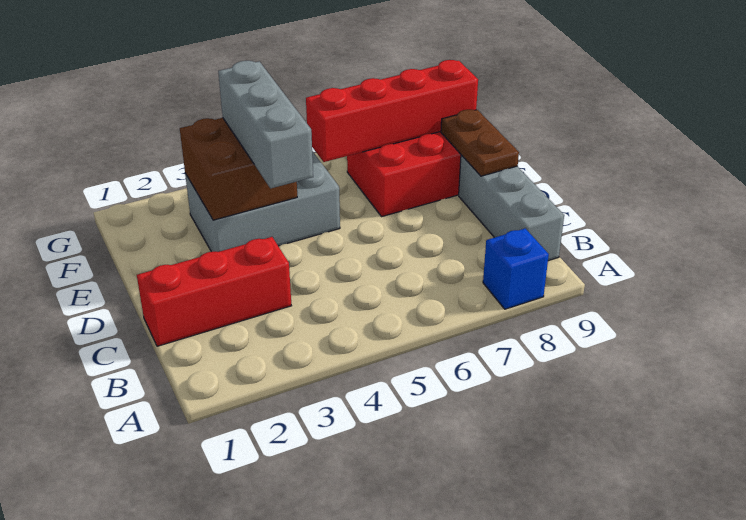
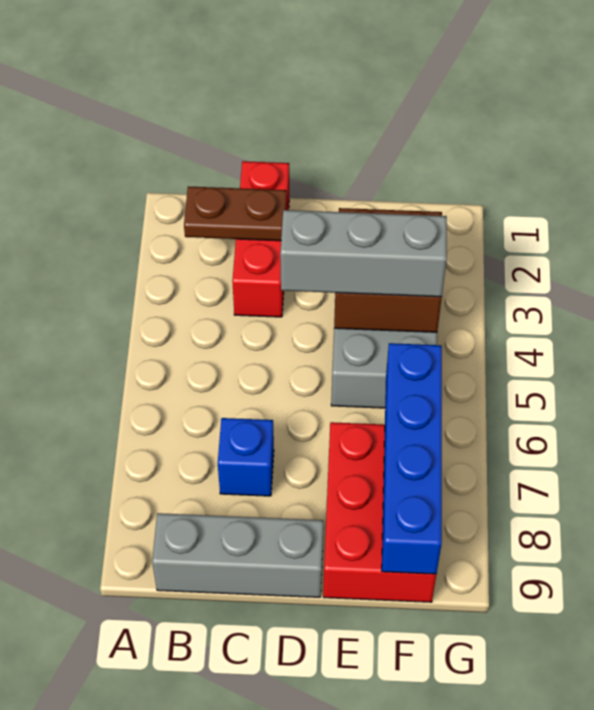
blue brick A8 level 1 -> blue brick C7 level 1
brown plate D9:E9 level 2 -> brown plate B2:C2 level 2
red brick F6:F9 level 2 -> blue brick F6:F9 level 2

